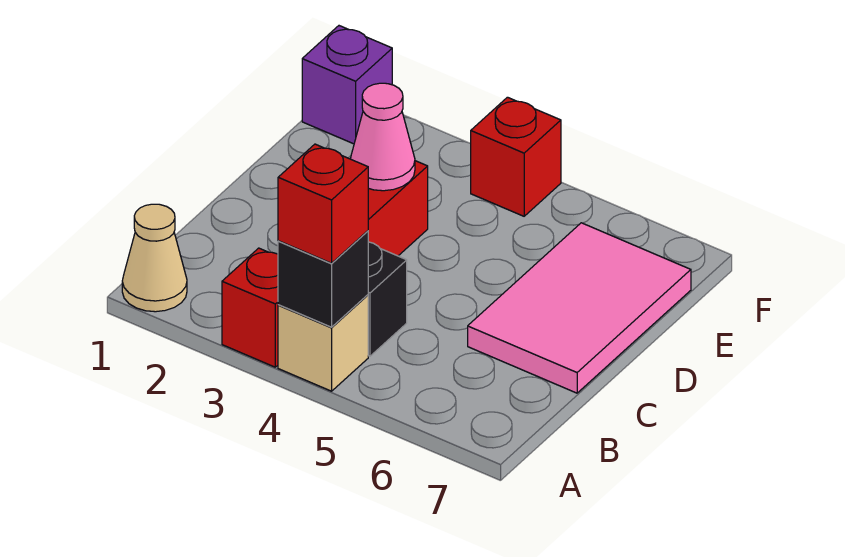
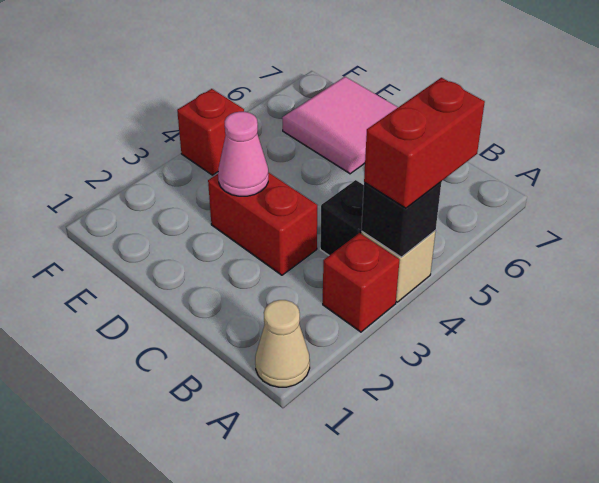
red brick A4 level 3 -> red brick A4:A5 level 3
pink tile C6:E7 level 1 -> pink tile D6:E7 level 1
purple brick F1 level 1 -> none

